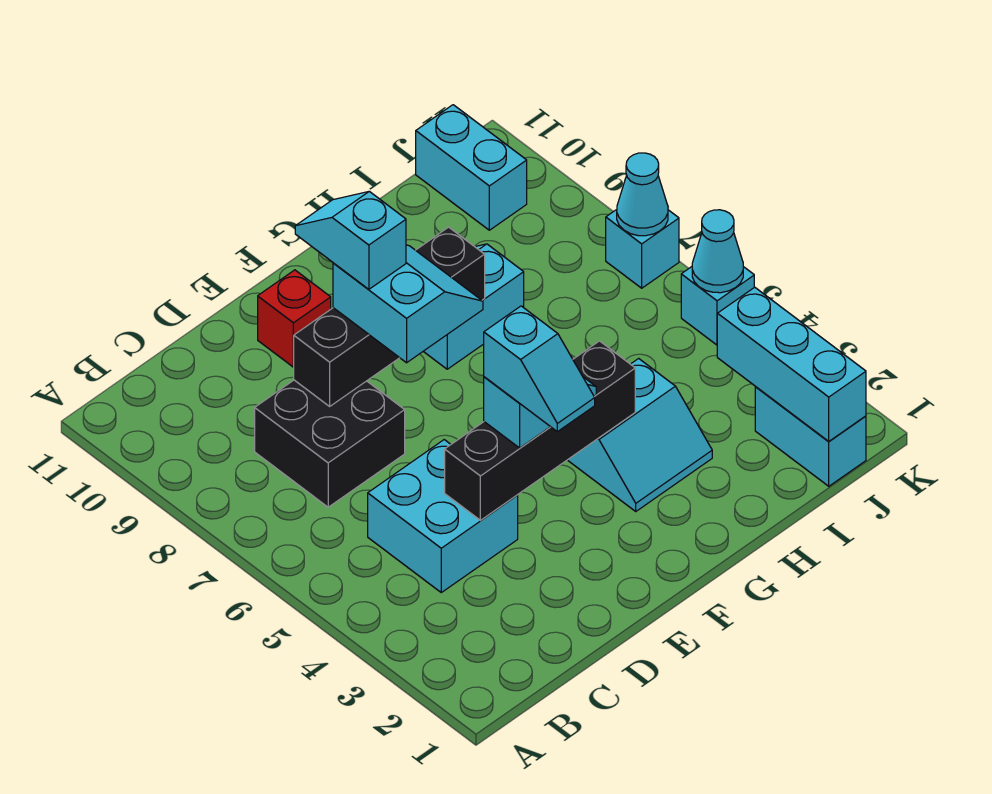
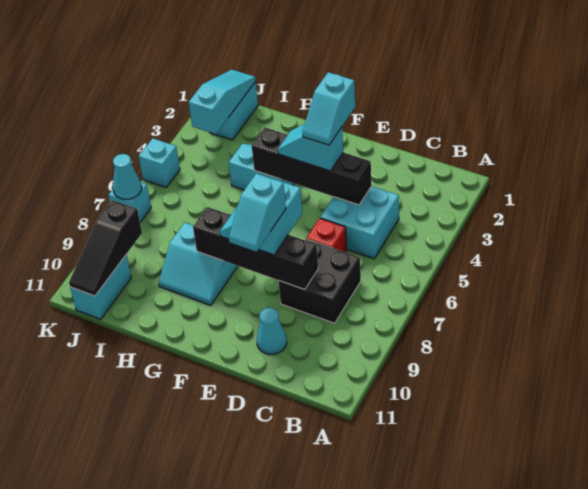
cyan slope E3:E4 level 4 top 4 -> cyan slope E3:E4 level 4 top 3
red brick E10 level 1 -> red brick D6 level 1
cyan brick J1:J3 level 2 -> cyan slope J1:J3 level 2 top 3
none -> black slope J9:J11 level 2 top 9
cyan cone K5 level 2 -> cyan cone D10 level 1

